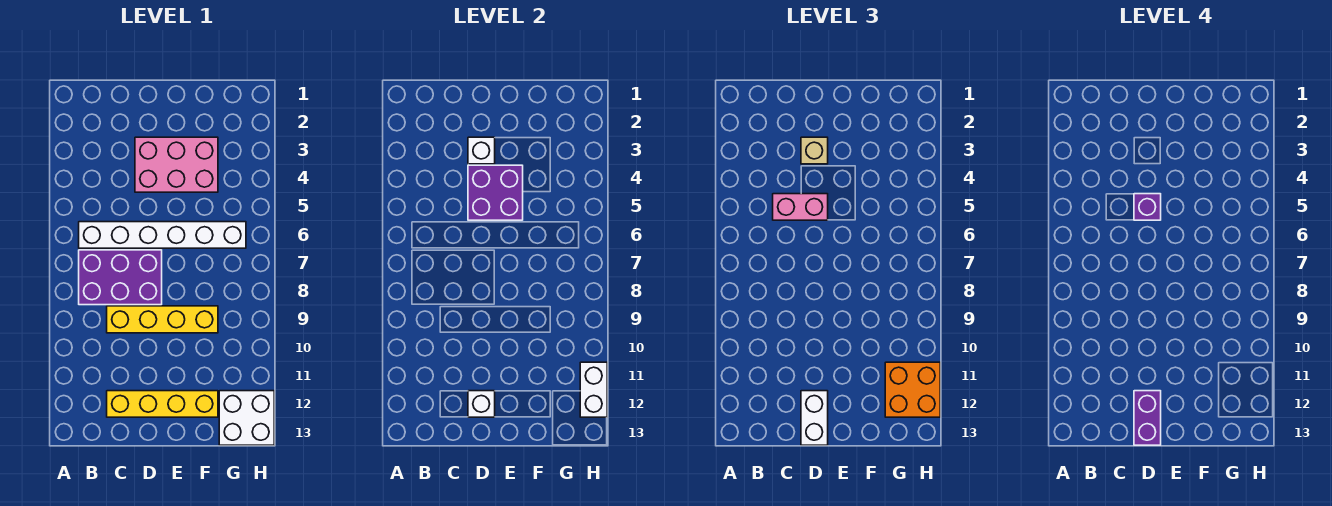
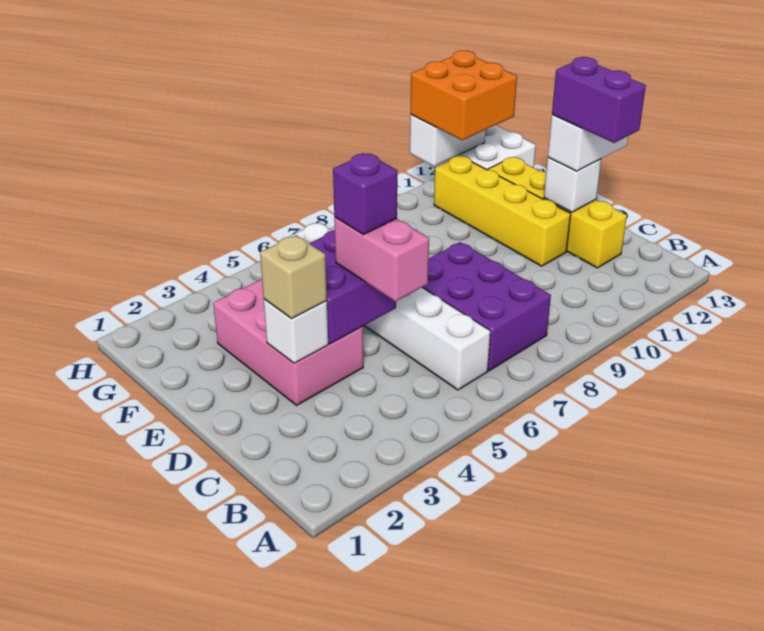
yellow brick C9:F9 level 1 -> yellow brick D11:G11 level 1
purple brick D12:D13 level 4 -> purple brick C12:D12 level 4

